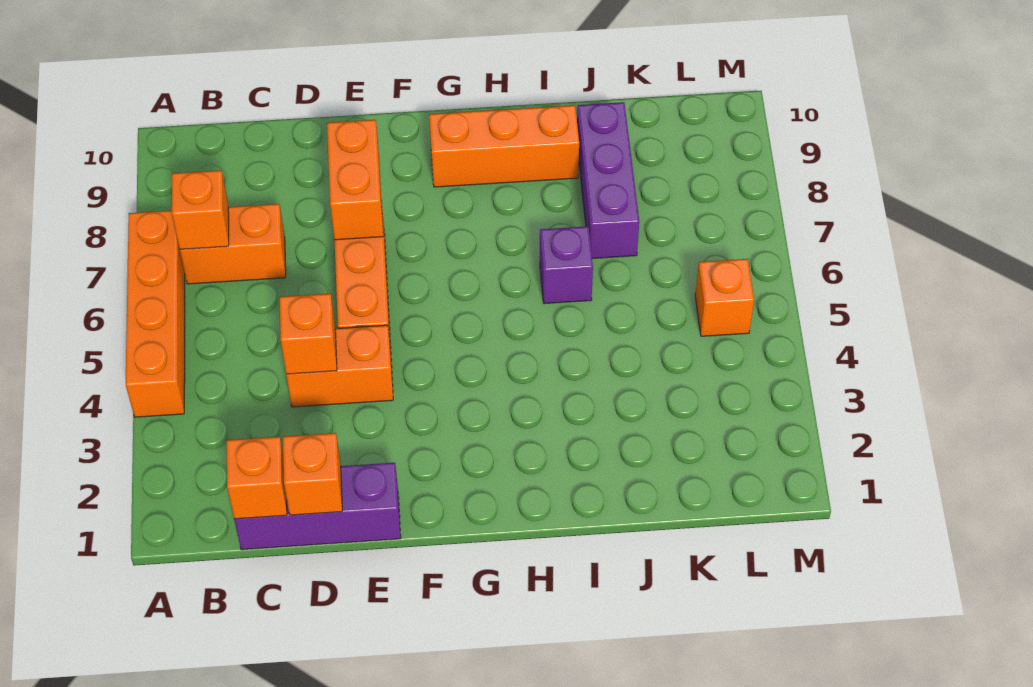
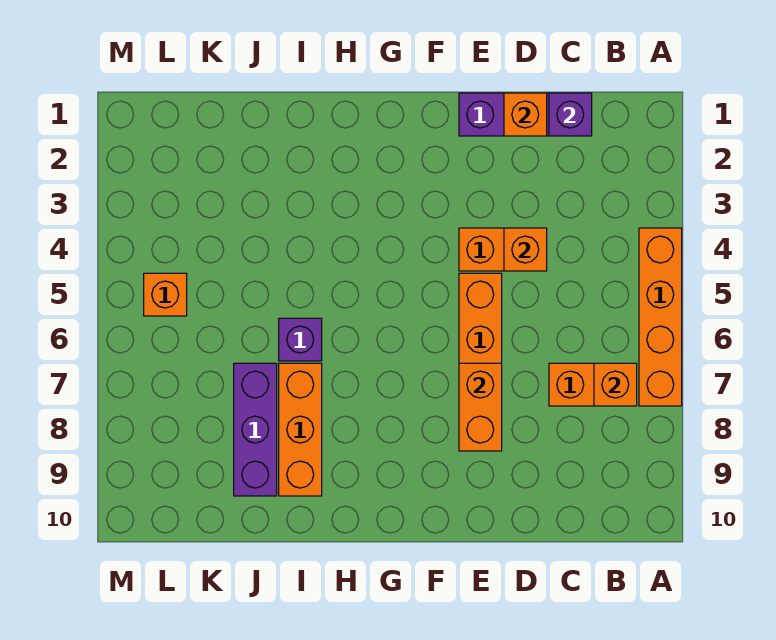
orange brick C1 level 2 -> purple brick C1 level 2
orange brick G9:I9 level 1 -> orange brick I7:I9 level 1

